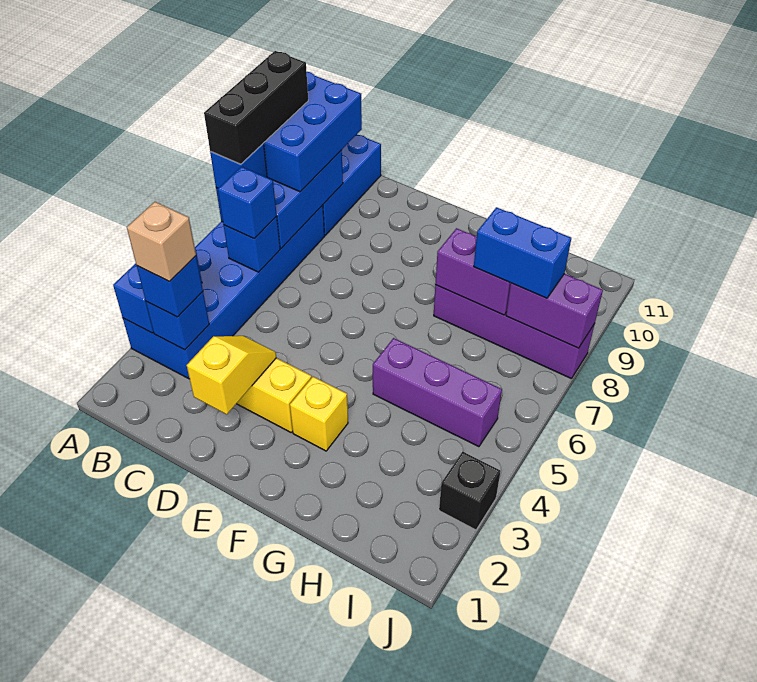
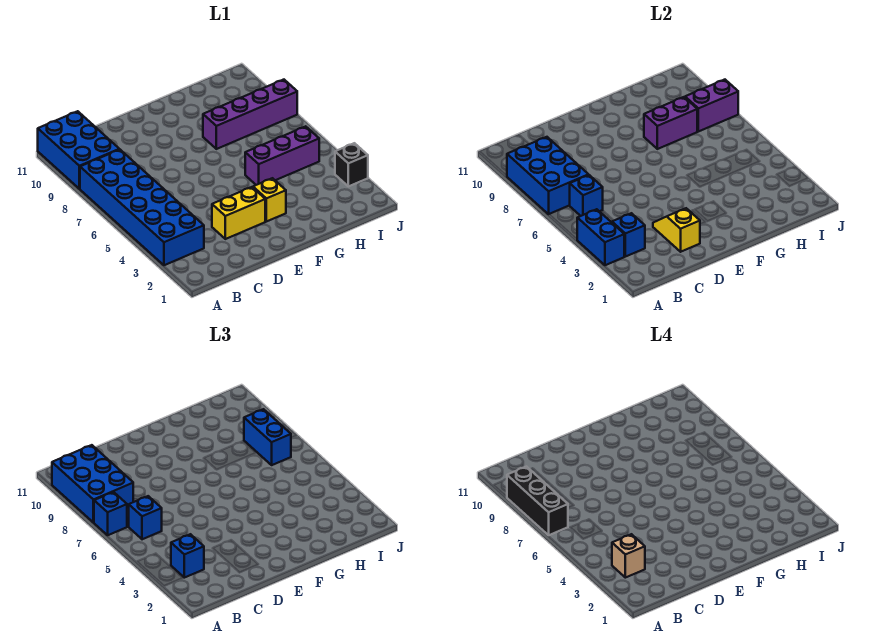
blue brick H8:I8 level 3 -> blue brick I7:I8 level 3

